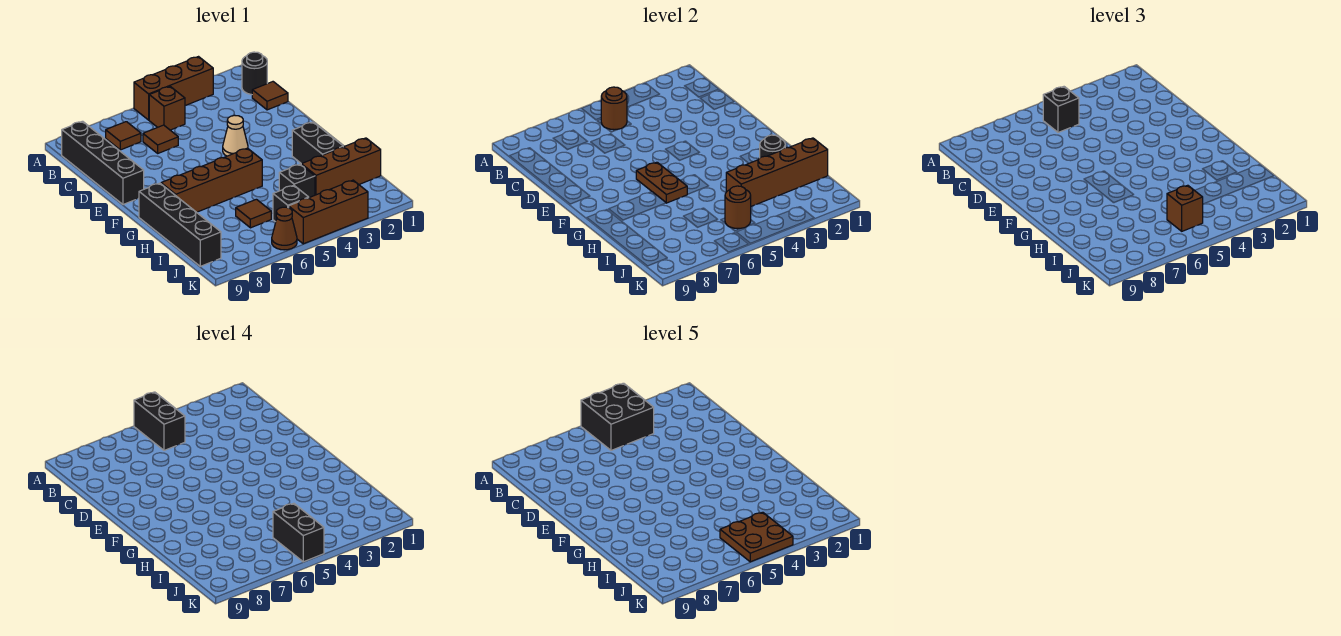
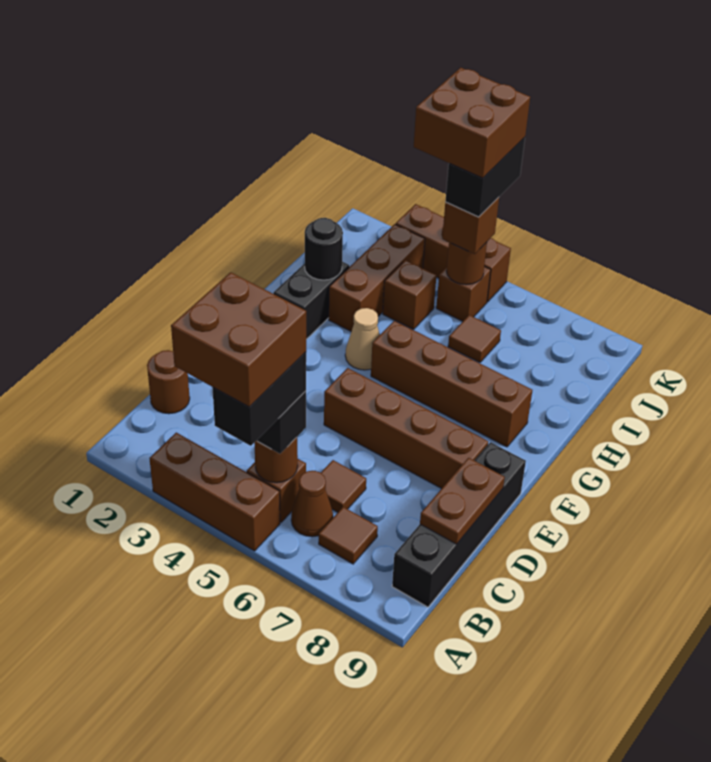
black brick A4:B5 level 5 -> brown brick A4:B5 level 5
black round brick B1 level 1 -> none
brown tile C1 level 1 -> brown round brick C1 level 1
tan cone E4 level 1 -> tan cone G4 level 1
brown plate F6:G6 level 2 -> brown plate C9:D9 level 2
black brick G9:J9 level 1 -> none
brown brick I1:I3 level 1 -> brown brick H3:J3 level 1
brown brick I1:I4 level 2 -> brown brick E5:E8 level 1
black brick I4 level 1 -> brown brick I4 level 1
brown plate J4:K5 level 5 -> brown brick J4:K5 level 5
black brick J5 level 1 -> brown brick J5 level 1
brown cone K6 level 1 -> brown cone B6 level 1

